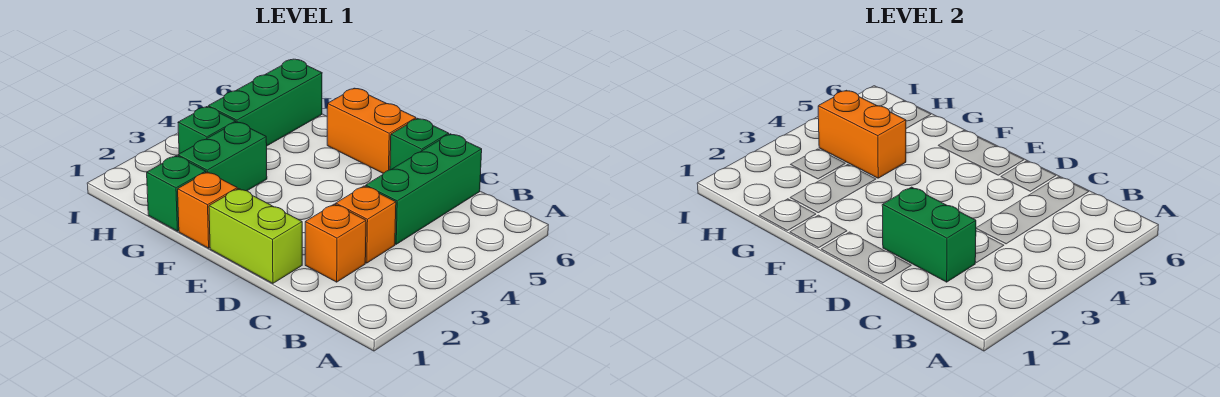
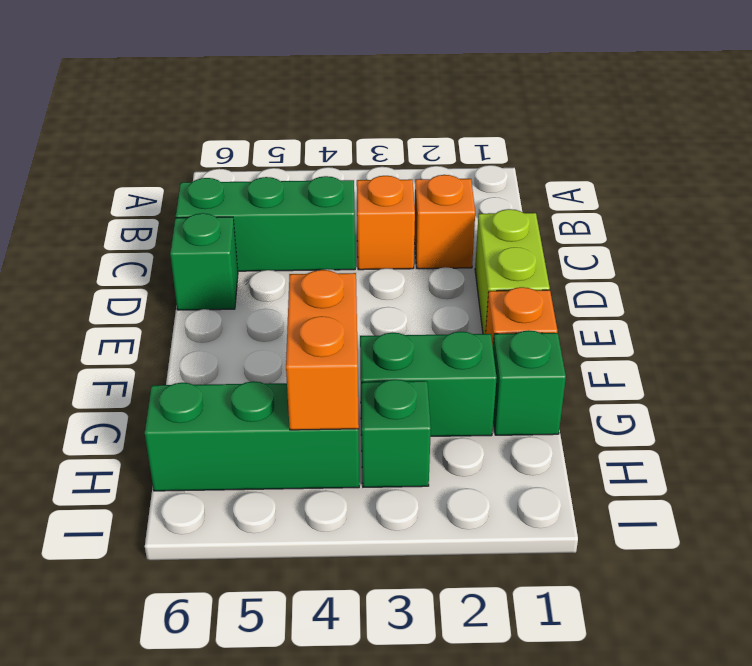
green brick C2:D2 level 2 -> none
orange brick E6:F6 level 1 -> none

